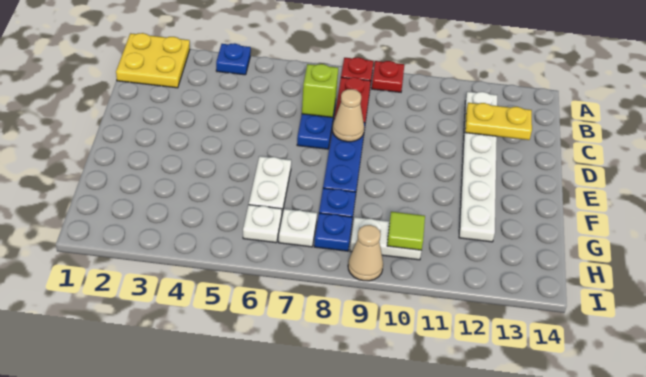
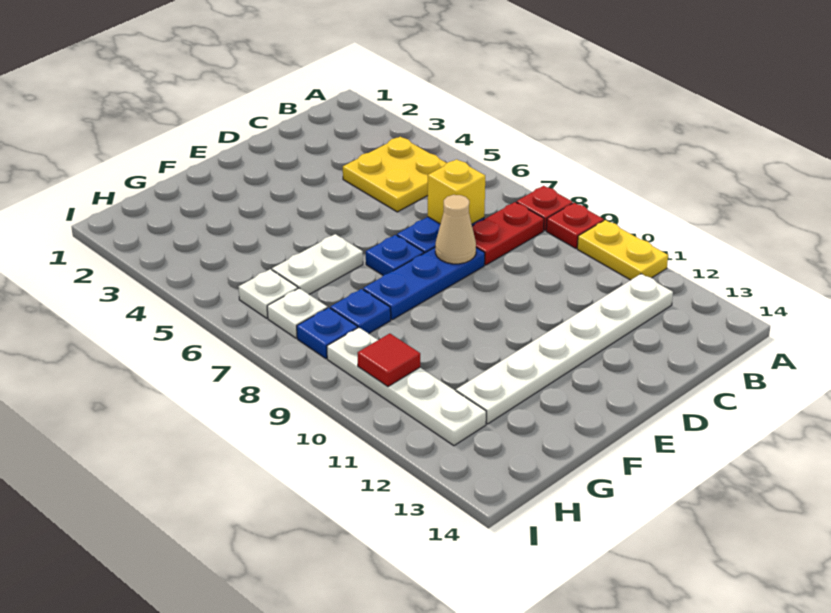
yellow plate A1:B2 level 1 -> yellow plate B4:C5 level 1
blue plate A4 level 1 -> blue plate E7 level 1
lime brick C7 level 2 -> yellow brick C7 level 2
yellow plate C12:C13 level 2 -> yellow plate A10:A11 level 1
white plate H9:H10 level 1 -> white plate H9:H12 level 1
lime tile H10 level 2 -> red tile H10 level 2
tan cone I9 level 1 -> none

